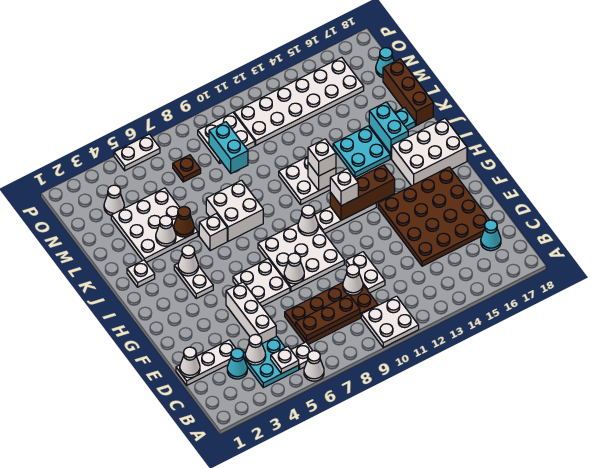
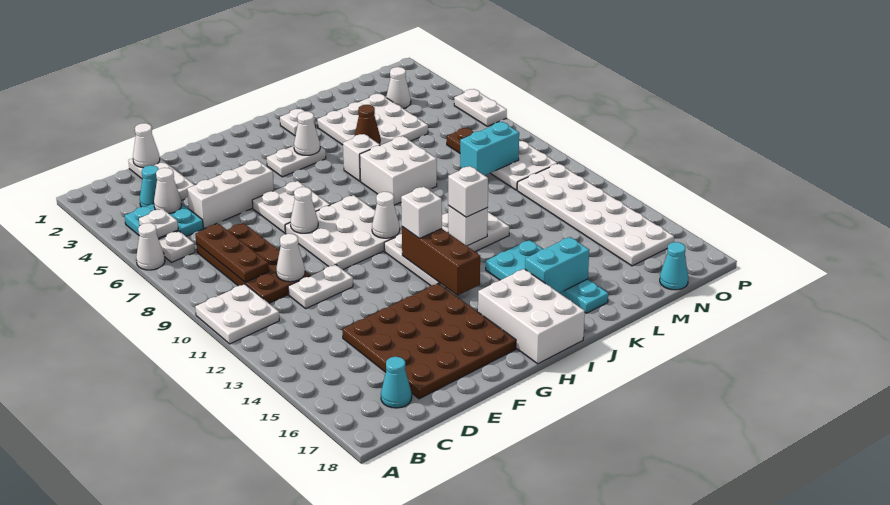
white cone K4 level 2 -> none
brown brick K18:M18 level 1 -> none

